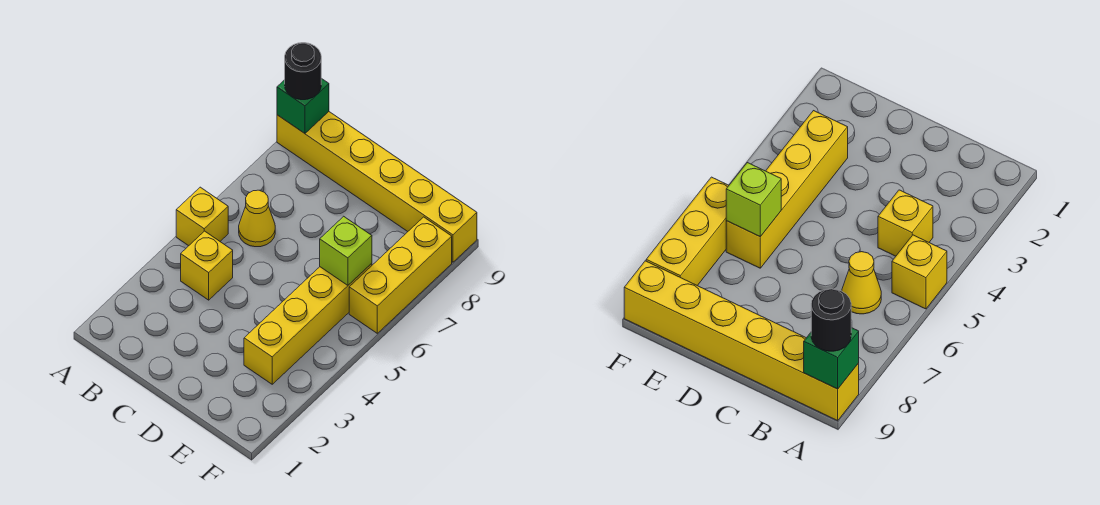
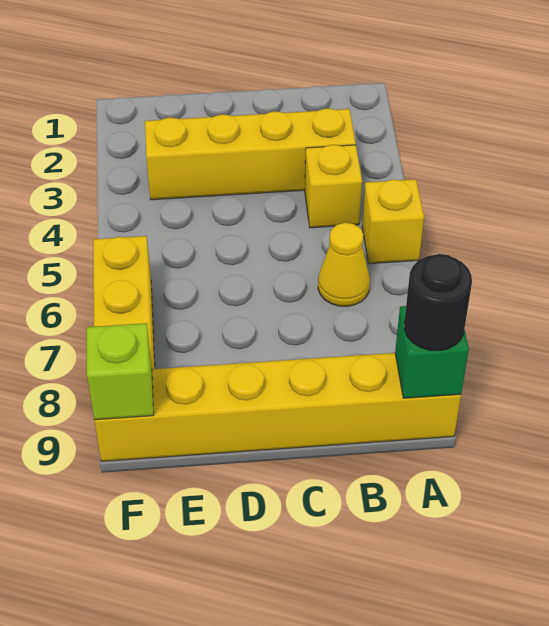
yellow brick E3:E6 level 1 -> yellow brick B3:E3 level 1
lime brick E6 level 2 -> lime brick F9 level 2

